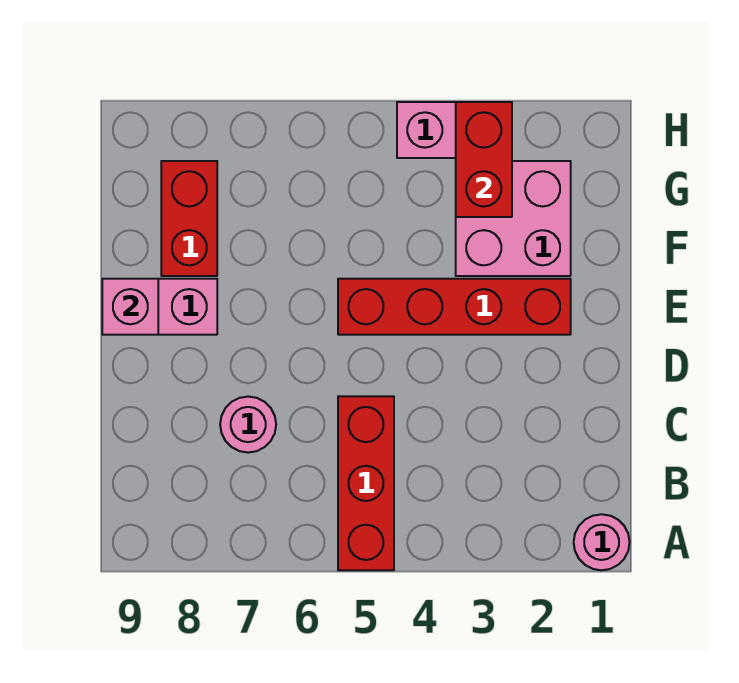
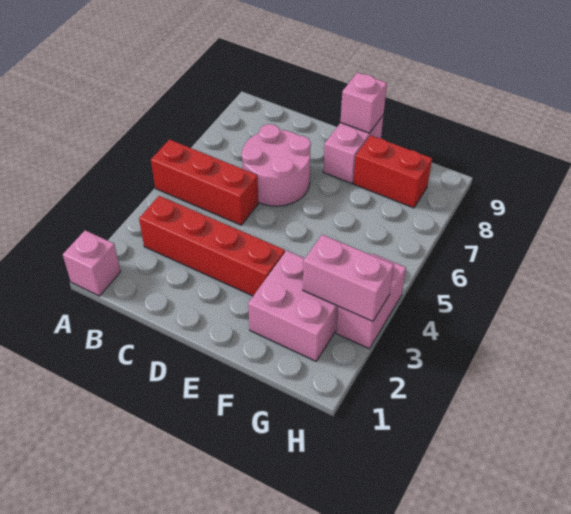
pink round brick A1 level 1 -> pink brick A1 level 1
pink round brick C7 level 1 -> pink round brick C6:D7 level 1
red brick E2:E5 level 1 -> red brick B3:E3 level 1
red brick G3:H3 level 2 -> pink brick G3:H3 level 2

